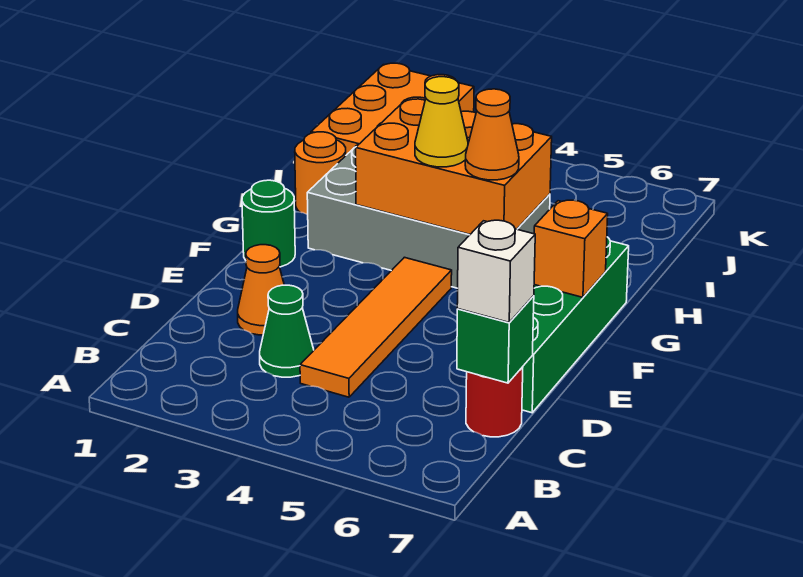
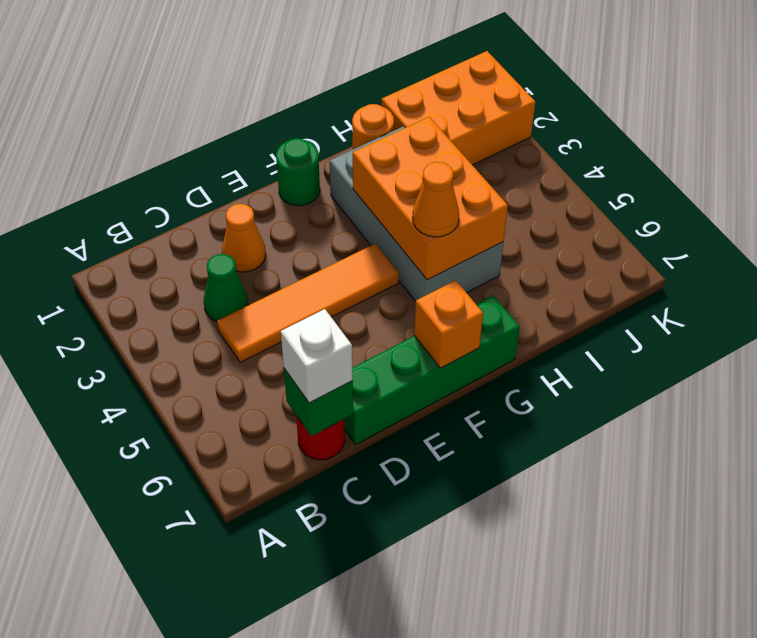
yellow cone G4 level 3 -> none

